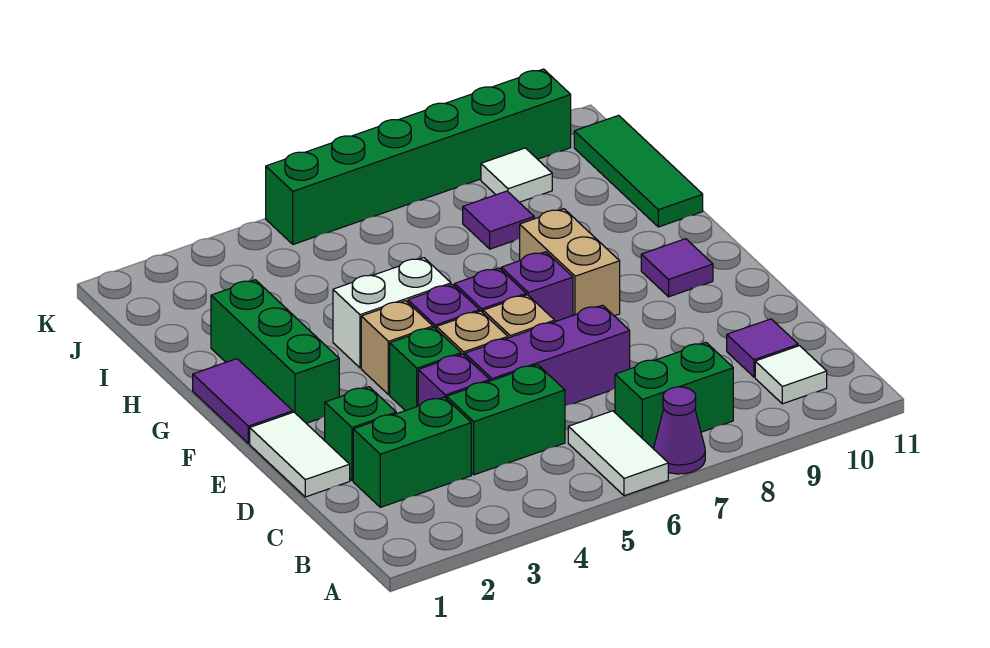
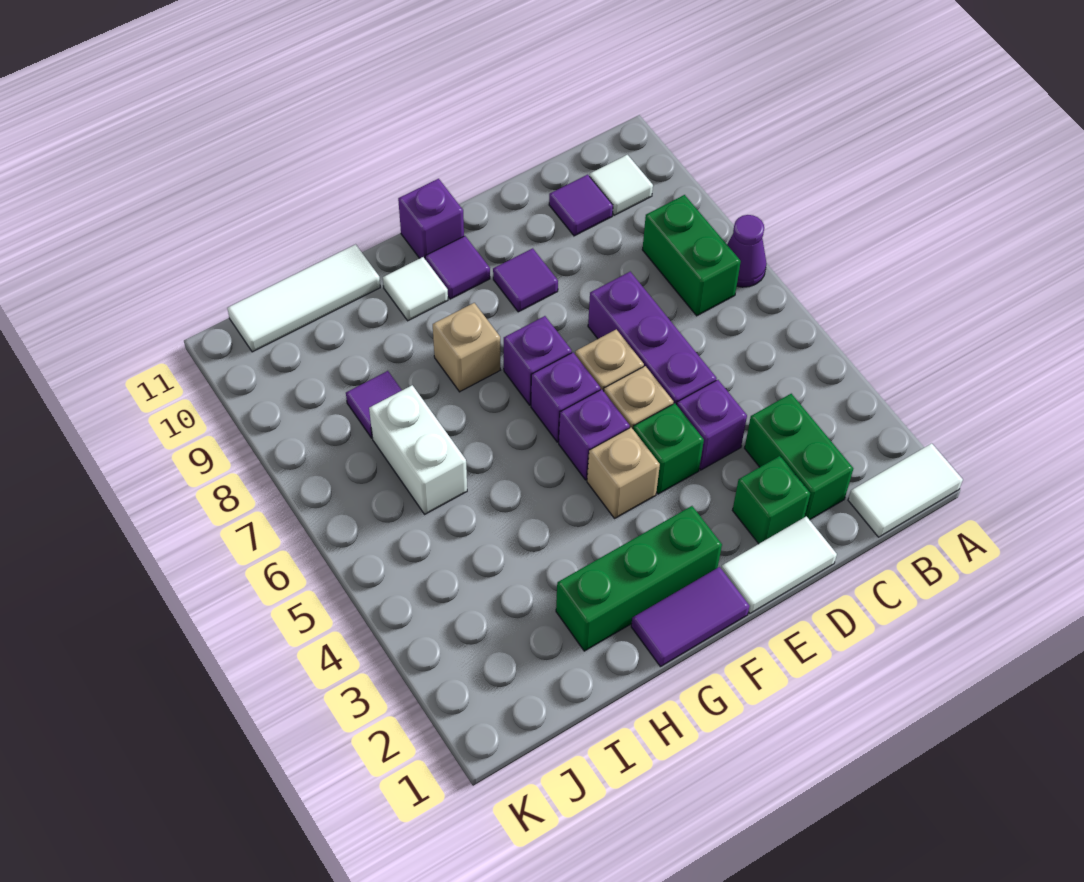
white tile A6:B6 level 1 -> white tile A1:B1 level 1
green brick C4:C5 level 1 -> none
none -> purple tile E9 level 1
tan brick F8:G8 level 1 -> tan brick G8 level 1
none -> purple brick F11 level 1
white brick G4:G5 level 1 -> white brick I6:I7 level 1
green tile H11:J11 level 1 -> white tile H11:J11 level 1
white tile J9 level 1 -> white tile G10 level 1
green brick K5:K10 level 1 -> none

